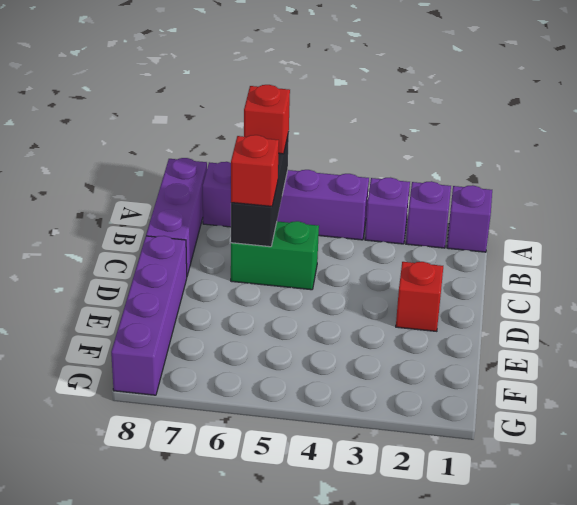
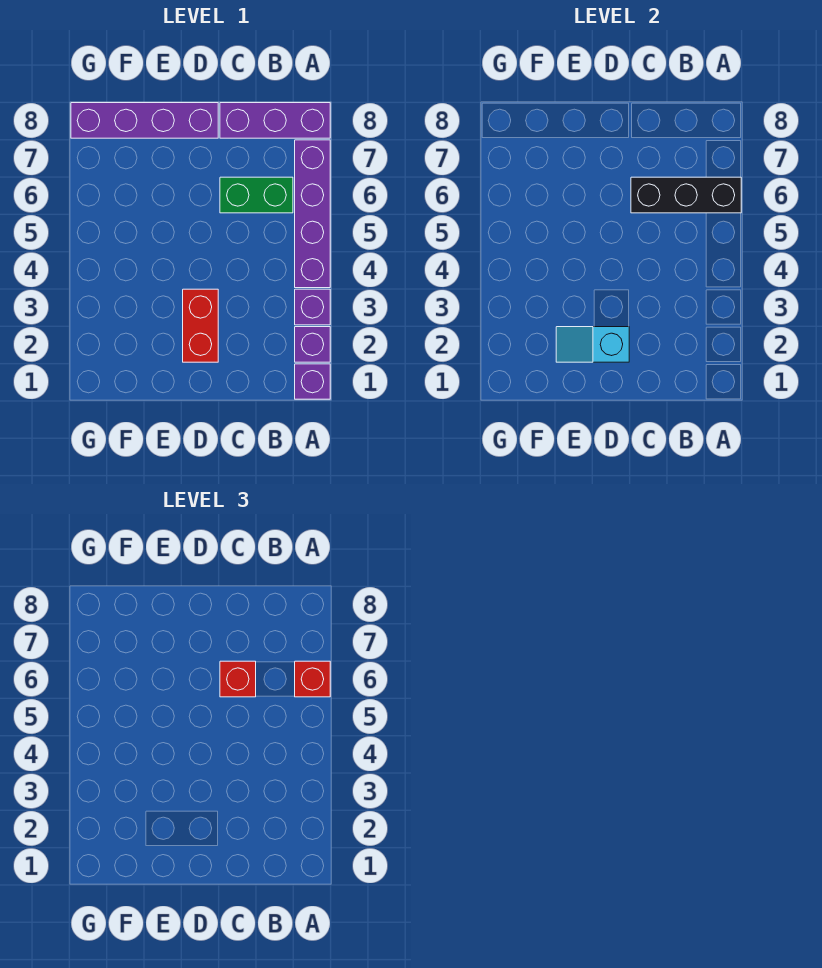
green brick C5:C6 level 1 -> green brick B6:C6 level 1
red brick D2 level 1 -> red brick D2:D3 level 1
none -> cyan slope D2:E2 level 2 top D

